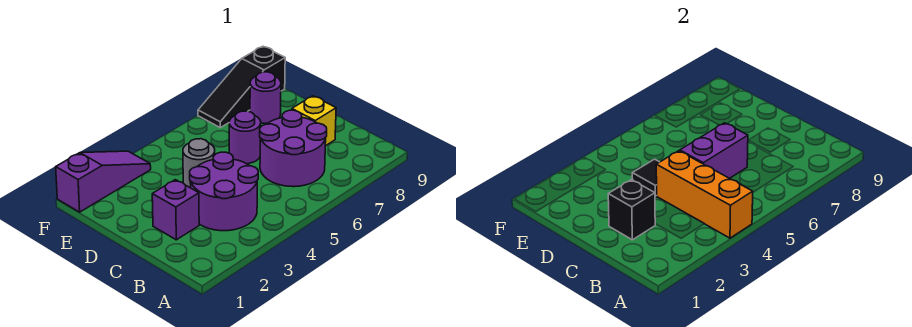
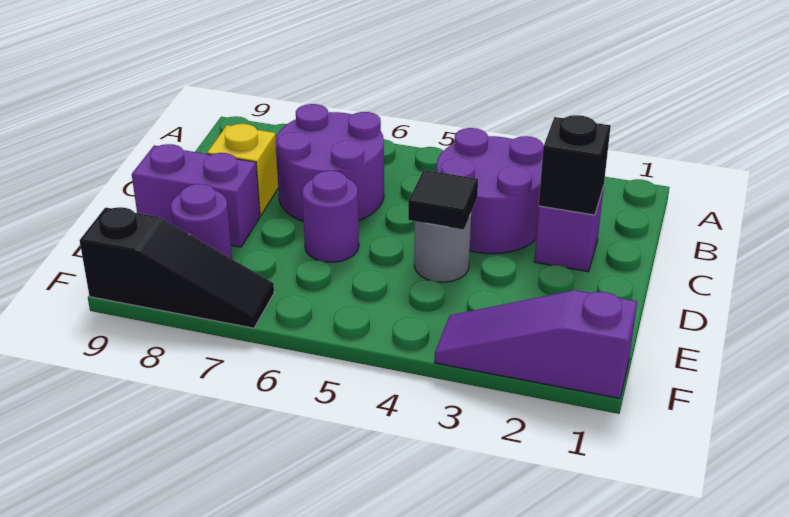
orange brick A4:C4 level 2 -> none
purple brick C5:C6 level 2 -> purple brick D8:D9 level 1

